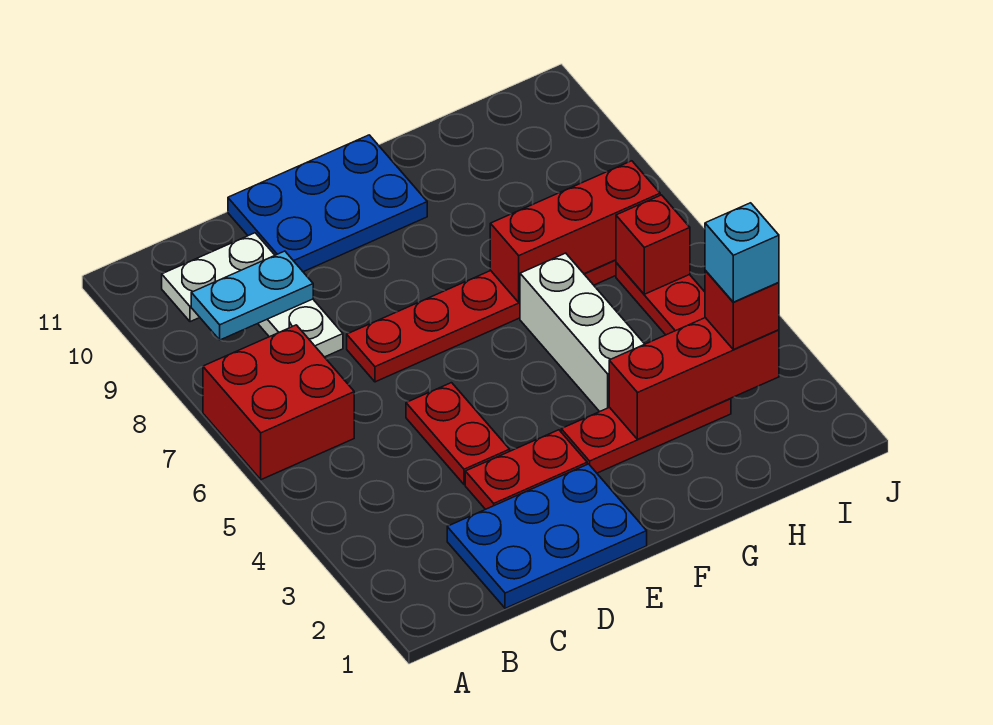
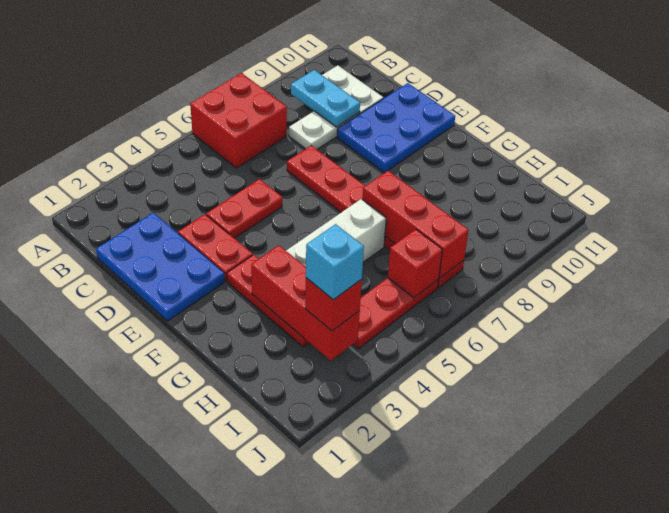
blue plate D10:F11 level 1 -> blue plate D9:E11 level 1

